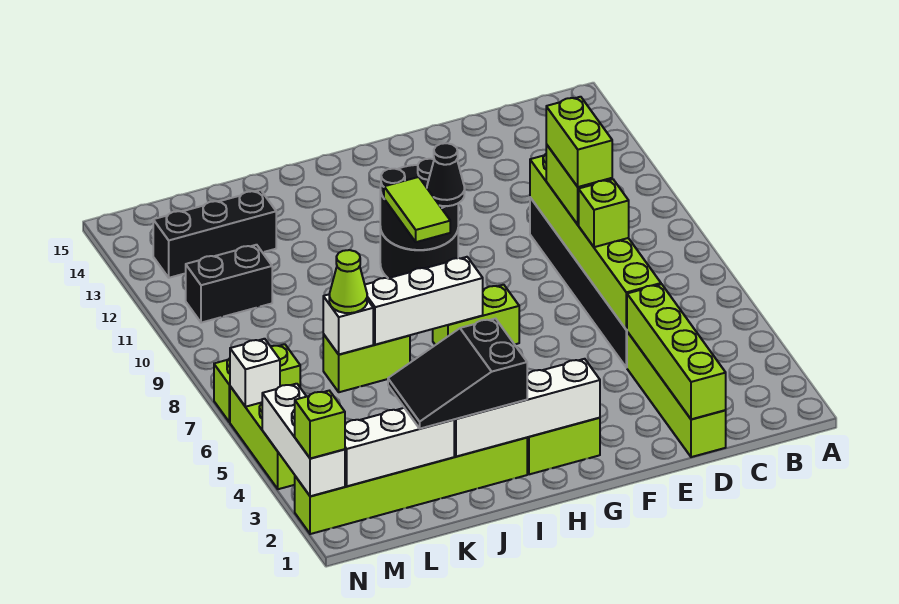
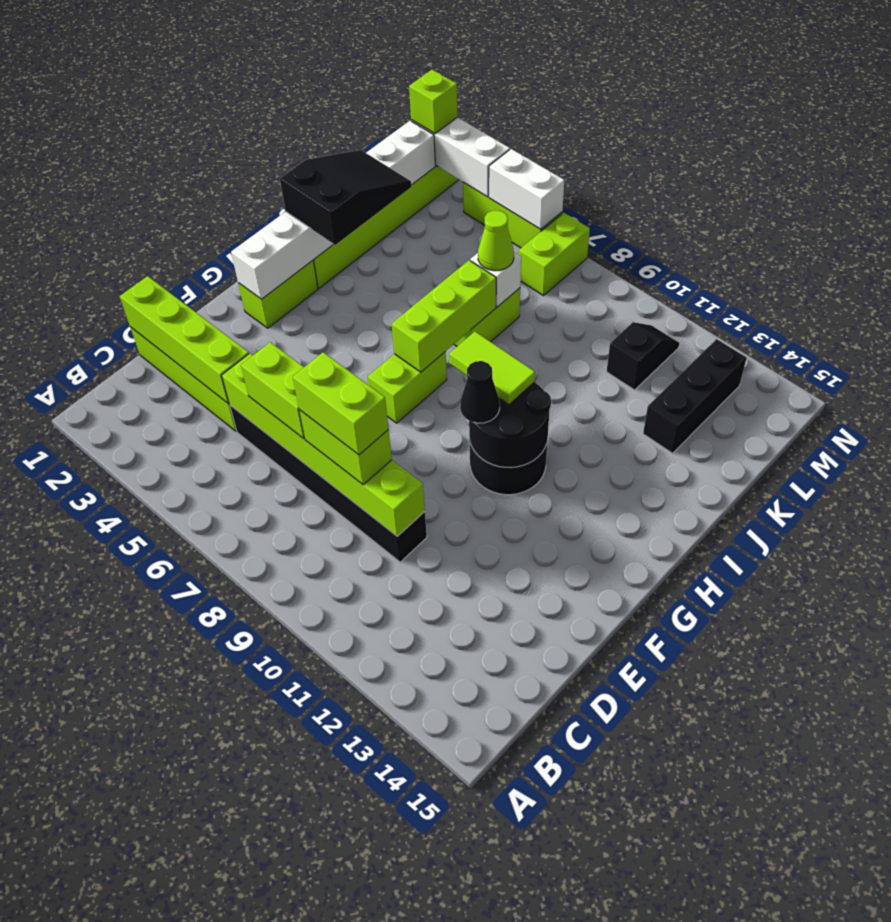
lime brick D7 level 3 -> lime brick D6:D7 level 3
white brick H7:J7 level 2 -> lime brick H7:J7 level 2
black brick L11:M11 level 1 -> black slope L11:M11 level 1 top L
white brick N6 level 2 -> white brick N5:N6 level 2

